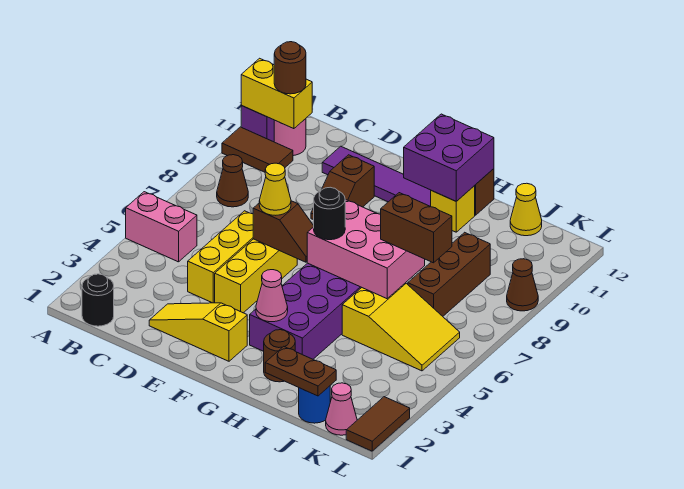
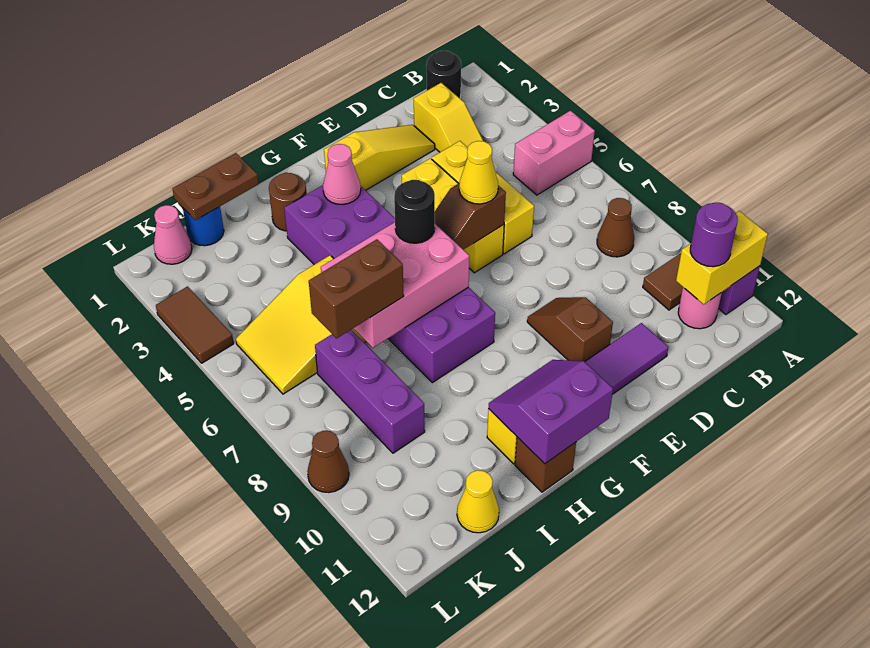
brown round brick B11 level 3 -> purple round brick B11 level 3
none -> yellow slope C2:C3 level 1 top 2
purple brick G11:H12 level 2 -> purple slope G11:H12 level 2 top 12
brown brick J7:J9 level 1 -> purple brick J7:J9 level 1
brown tile L1:L2 level 1 -> brown tile L3:L4 level 1

